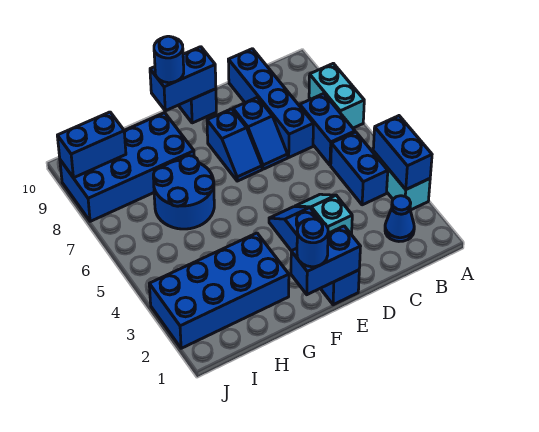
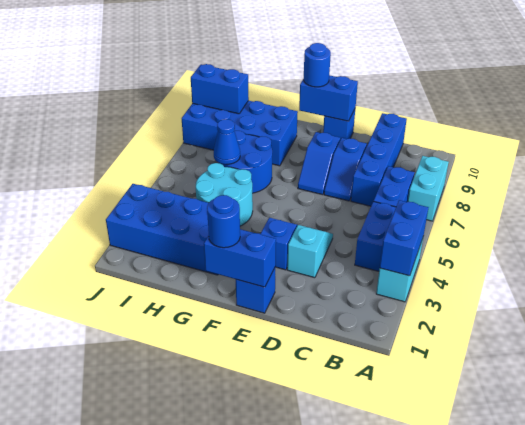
blue cone B2 level 1 -> blue cone H6 level 2
none -> cyan round brick G4:H5 level 1

